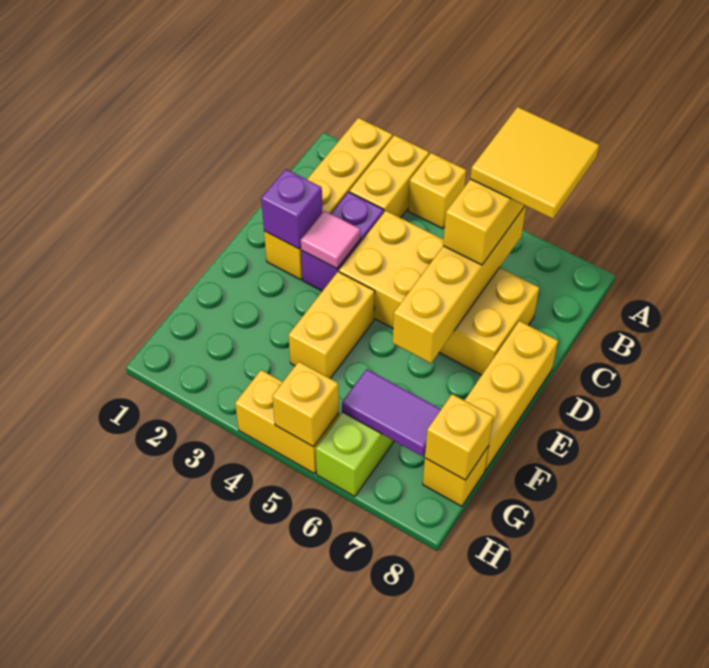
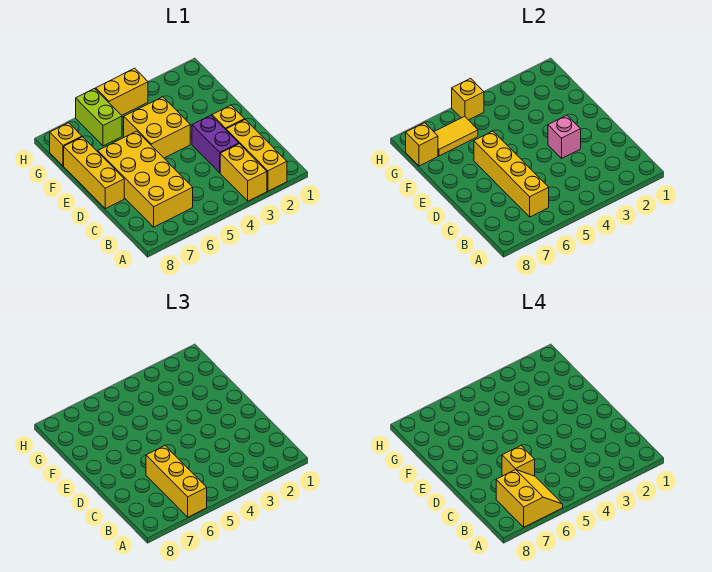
yellow brick A4 level 1 -> yellow brick C6 level 4
yellow tile A6:B7 level 4 -> yellow slope A6:B7 level 4 top 7
yellow brick C4:D7 level 1 -> yellow brick B6:E7 level 1
purple brick D2 level 2 -> none
pink tile D3 level 2 -> pink brick D3 level 2
yellow brick E4:F4 level 1 -> yellow brick E4:F5 level 1
purple tile G6:G7 level 2 -> yellow tile G6:G7 level 2

